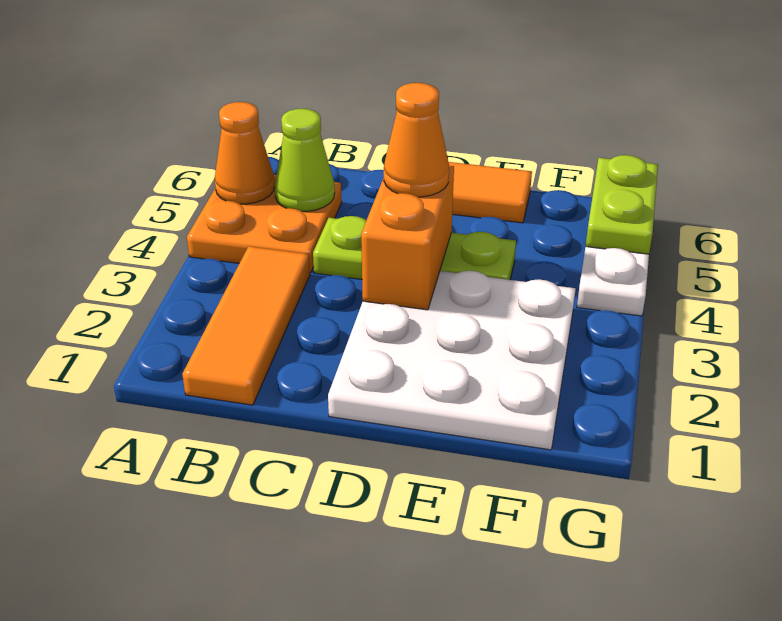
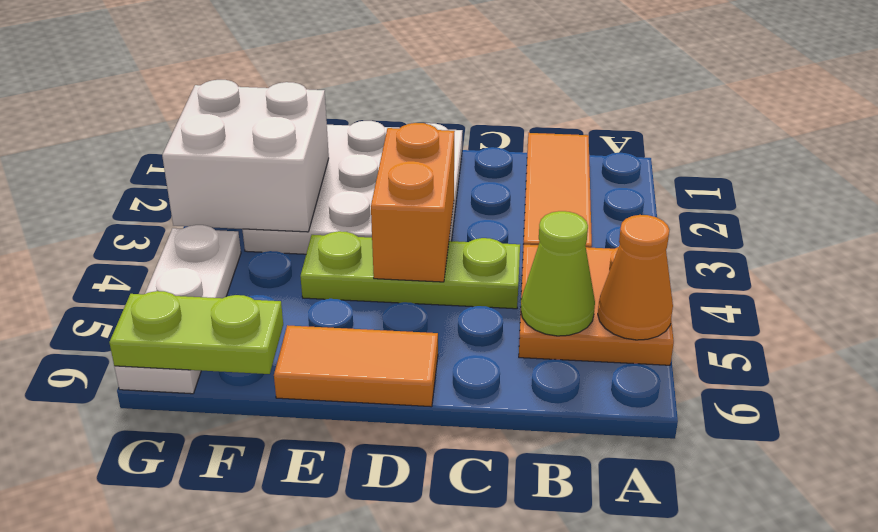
orange cone D4 level 3 -> none
none -> white brick F2:G3 level 2
lime plate G5:G6 level 2 -> lime plate F6:G6 level 2

